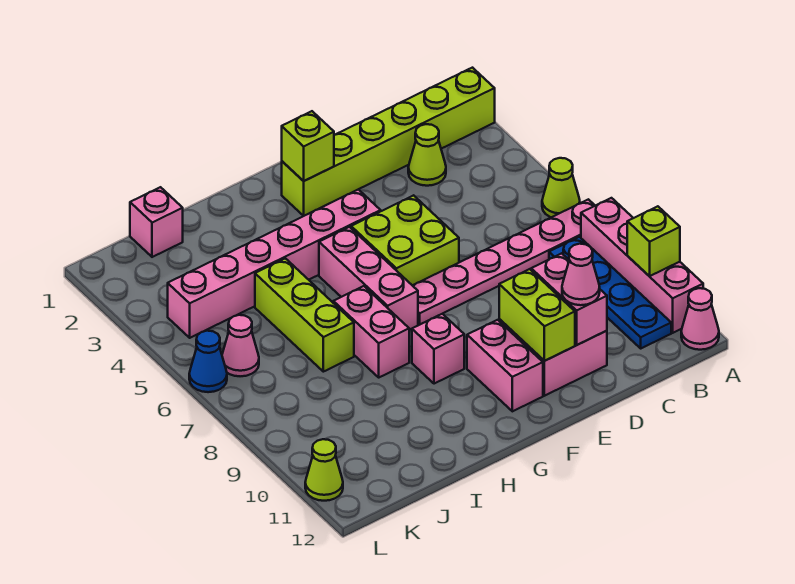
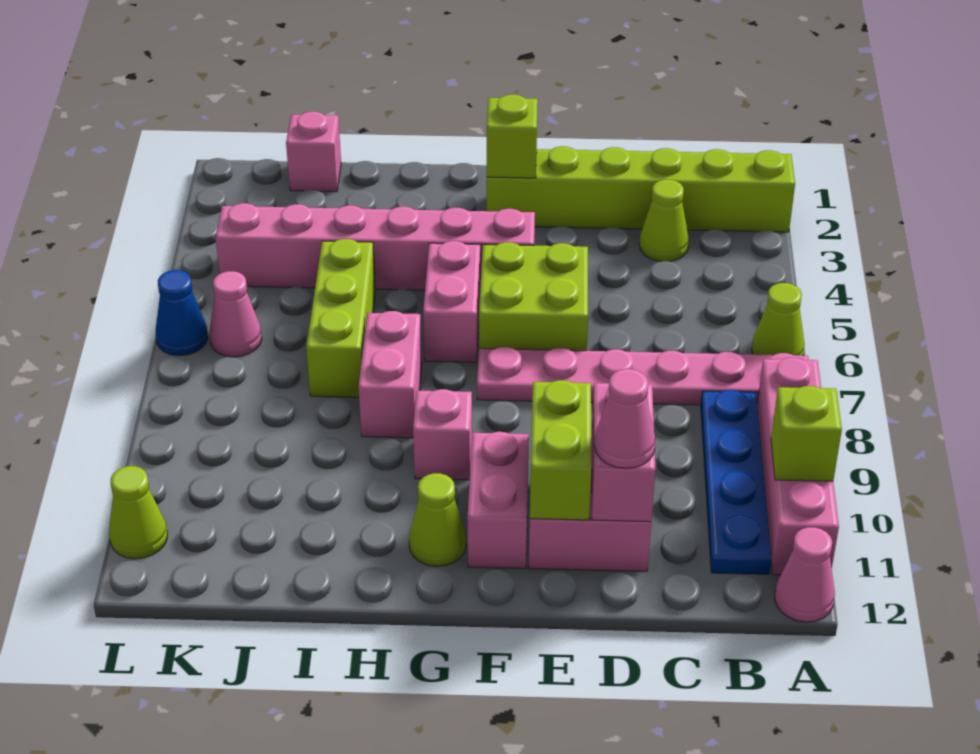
pink brick G5:G7 level 1 -> pink brick G5:G6 level 1
none -> lime cone G11 level 1

